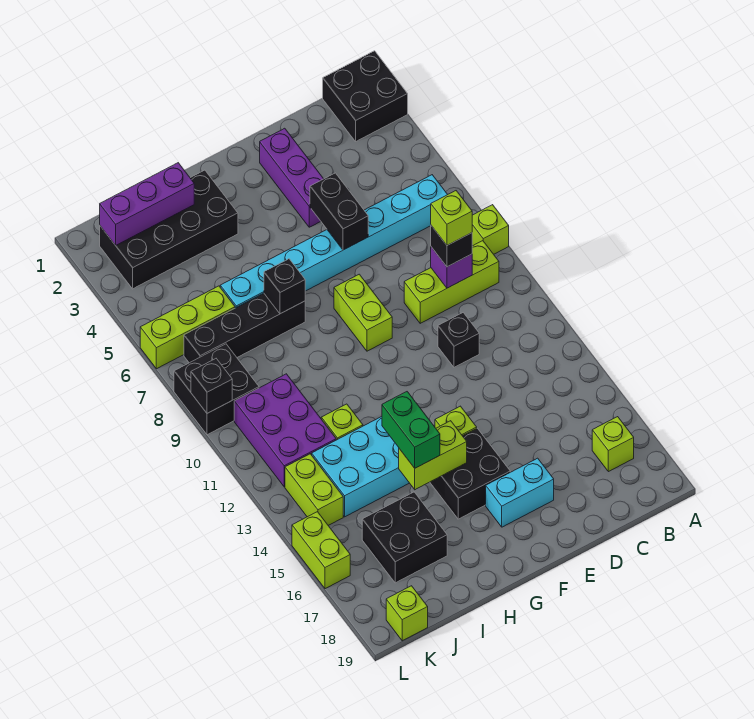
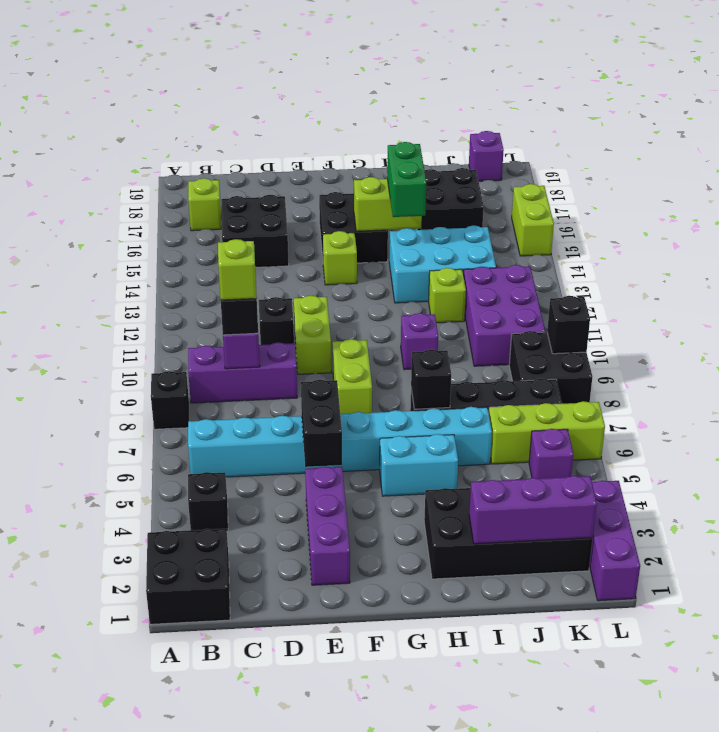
lime brick A8 level 1 -> black brick A8 level 1
none -> black brick B4 level 1
lime brick B9:D9 level 1 -> purple brick B9:D9 level 1
none -> black brick C15:D16 level 1
cyan brick E17:F17 level 1 -> cyan brick G5:H5 level 1
none -> purple brick H10 level 1
none -> purple brick K5 level 1
lime brick K13:K14 level 1 -> lime brick E10:E11 level 1
lime brick K19 level 1 -> purple brick K19 level 1
none -> purple brick L1:L3 level 1

